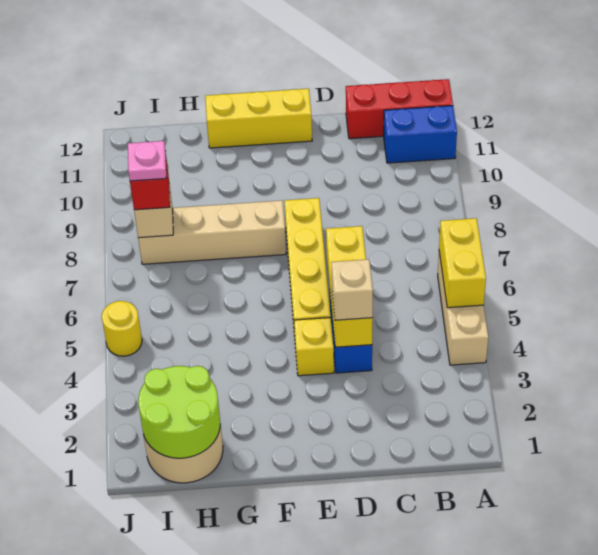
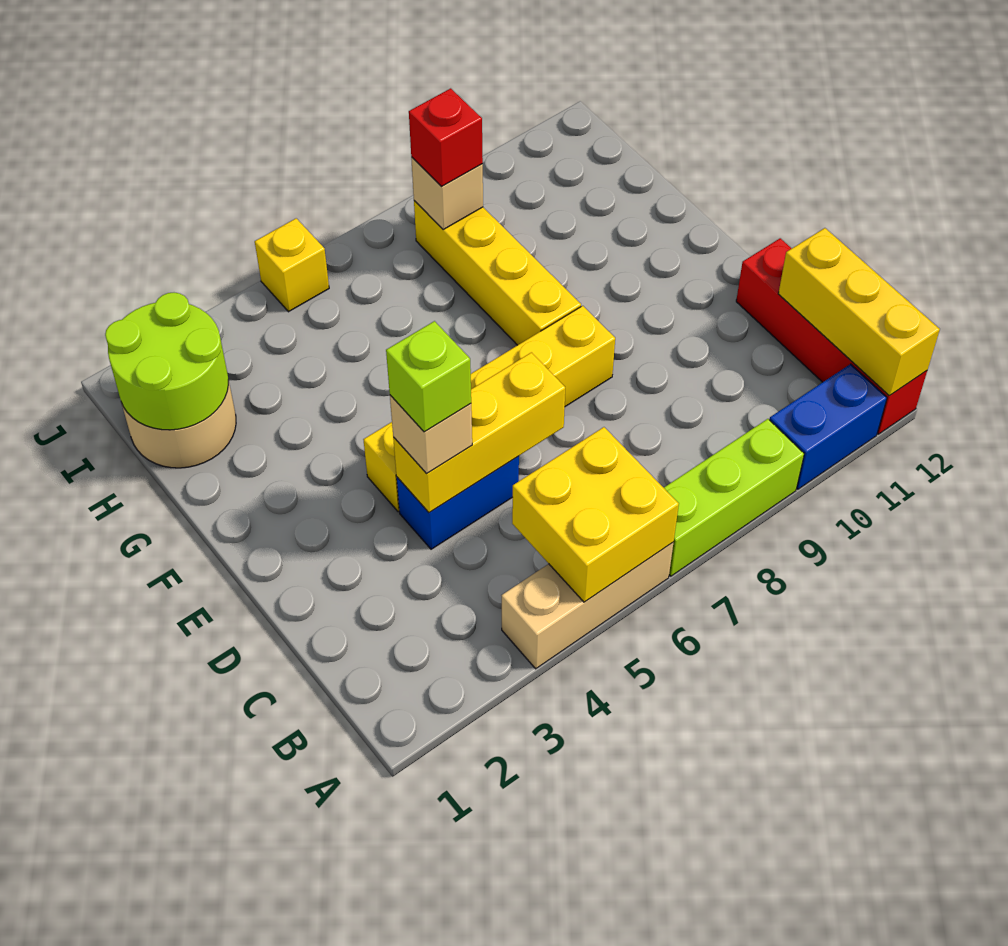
yellow brick A5:A6 level 2 -> yellow brick A5:B6 level 2
none -> lime brick A7:A9 level 1
blue brick A11:B11 level 1 -> blue brick A10:A11 level 1
red brick A12:C12 level 1 -> red brick A12:D12 level 1
none -> lime brick D4 level 4
yellow brick E12:G12 level 1 -> yellow brick A12:C12 level 2
tan brick F8:I8 level 1 -> yellow brick F8:I8 level 1
pink plate I8 level 4 -> none
yellow round brick J5 level 1 -> yellow brick J5 level 1

